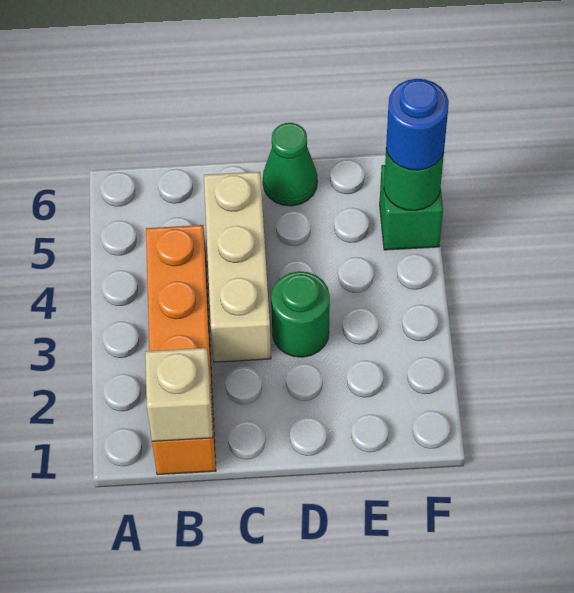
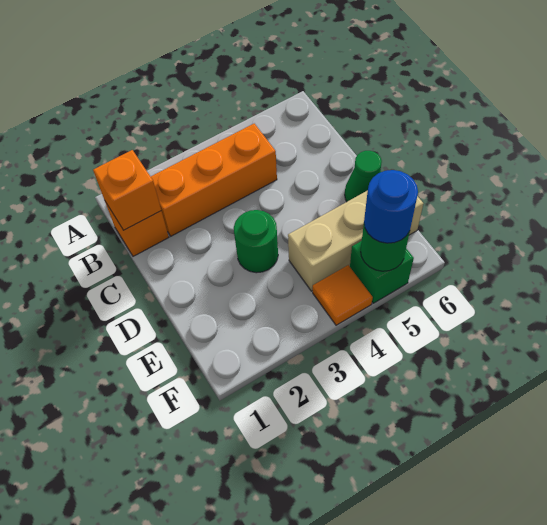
tan brick B1 level 2 -> orange brick B1 level 2
tan brick C3:C5 level 1 -> tan brick E4:E6 level 1
none -> orange tile F4 level 1

